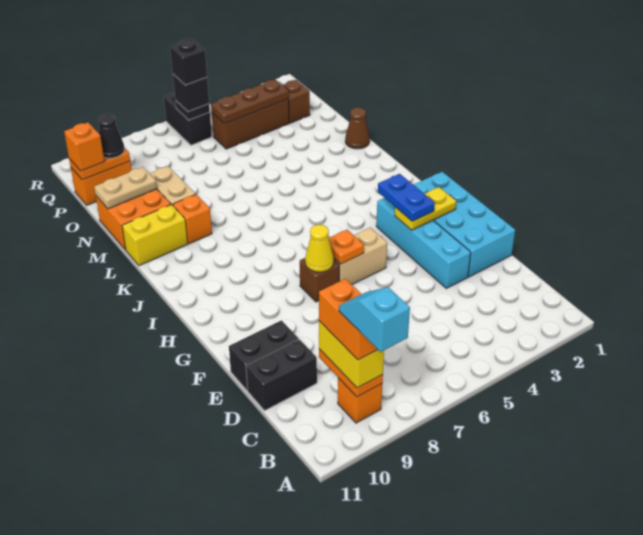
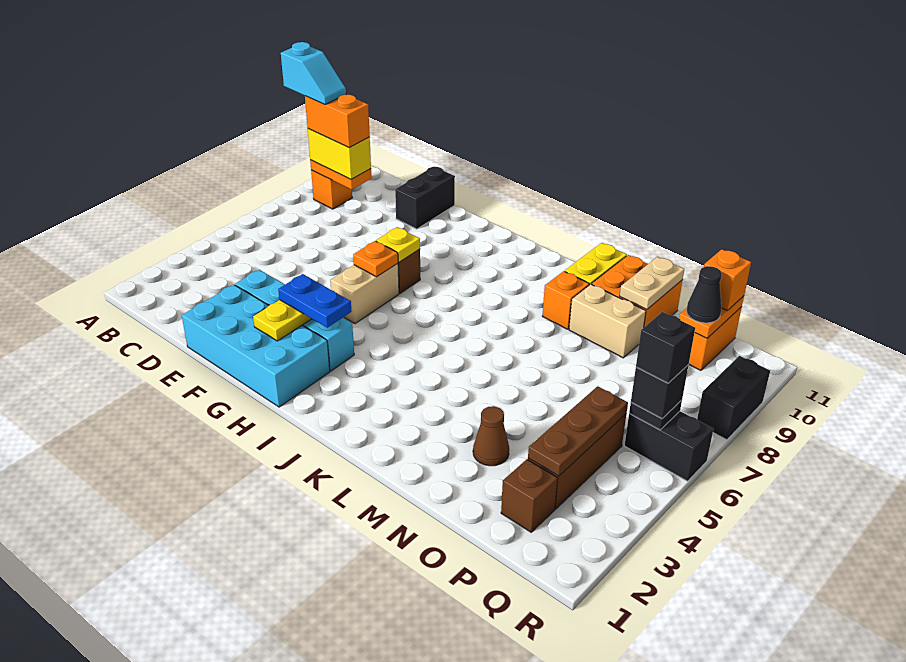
black brick D10:D11 level 1 -> black brick R8:R9 level 1
yellow cone G7 level 2 -> yellow plate G7 level 2
brown cone M1 level 1 -> brown cone N3 level 1

